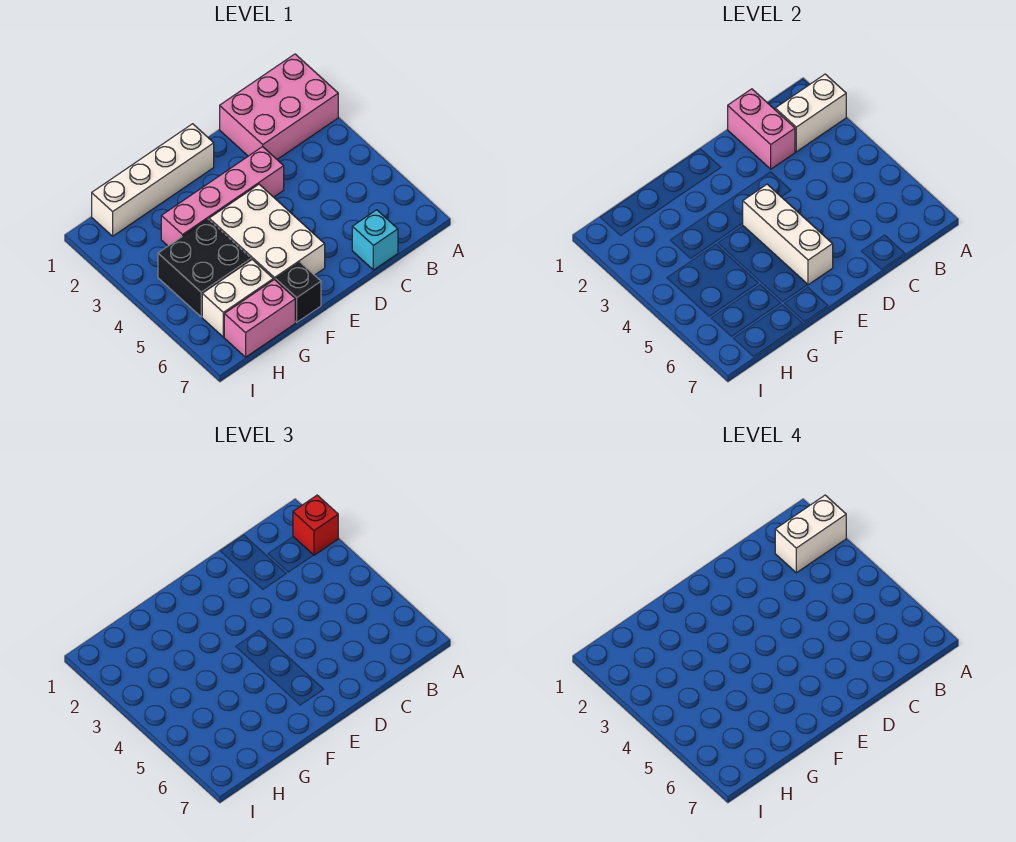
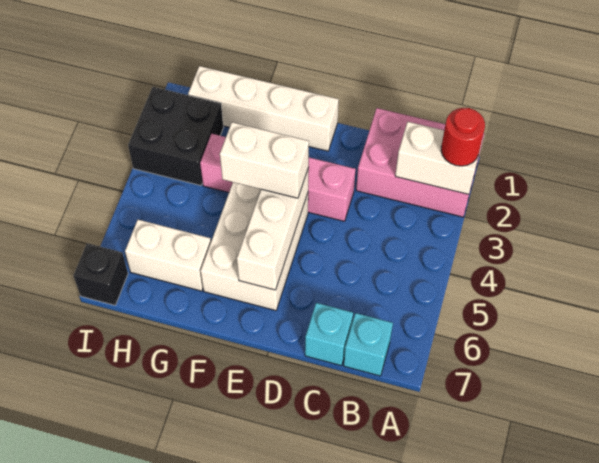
red brick A2 level 3 -> red round brick A2 level 3
white brick A2:B2 level 4 -> white brick E4:F4 level 3
none -> cyan brick B7 level 1
pink brick C1:C2 level 2 -> none
black brick F7 level 1 -> black brick I7 level 1
black brick G4:H5 level 1 -> black brick H2:I3 level 1
pink brick G7:H7 level 1 -> none

